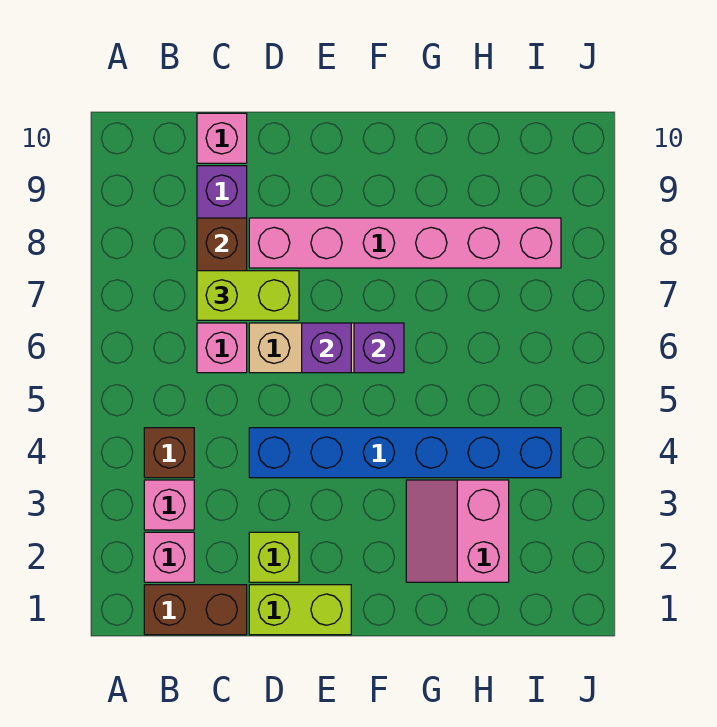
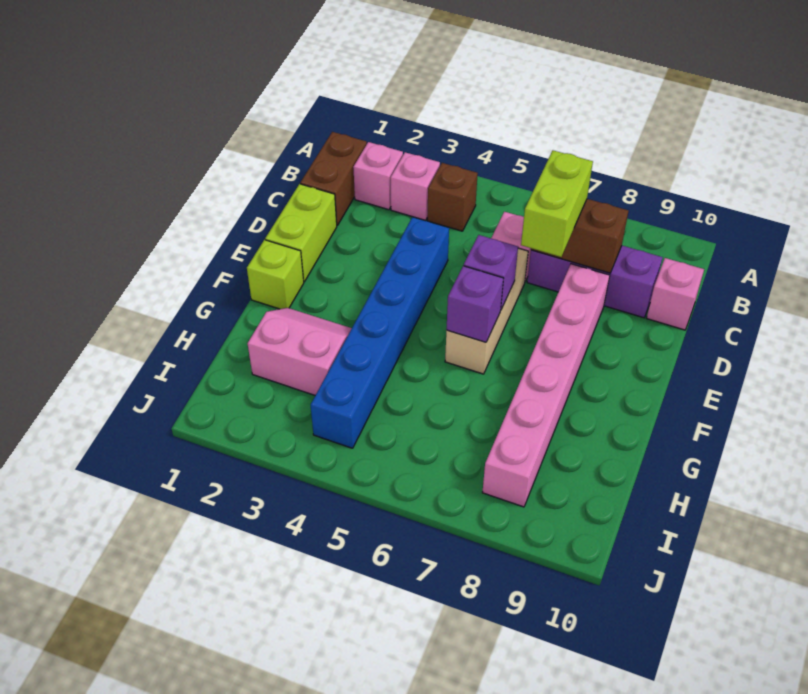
lime brick D2 level 1 -> lime brick F1 level 1

